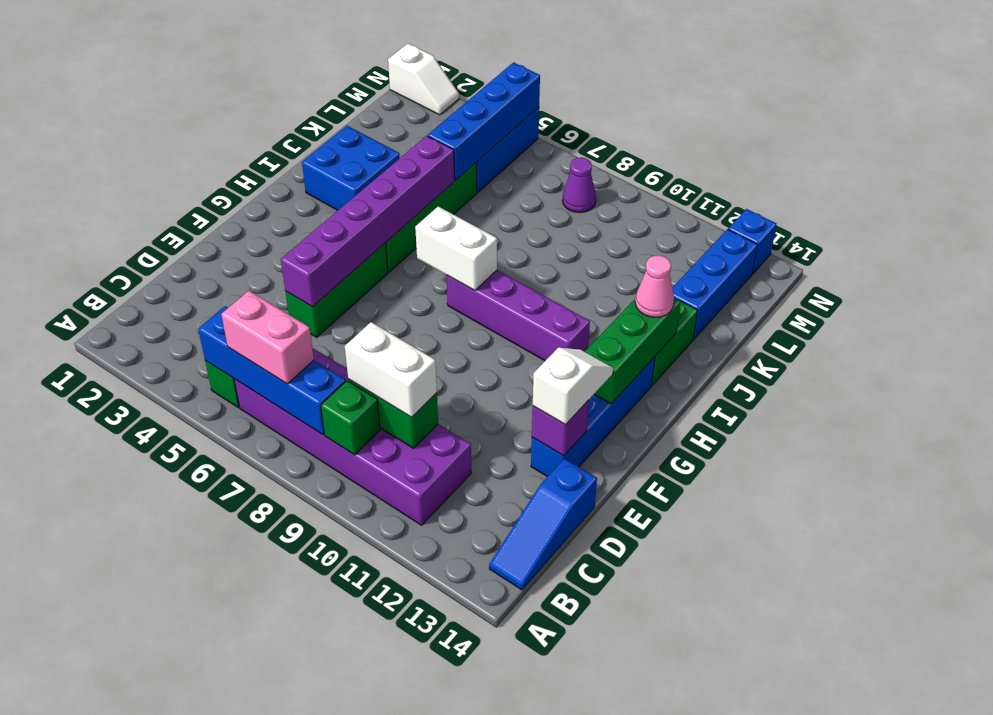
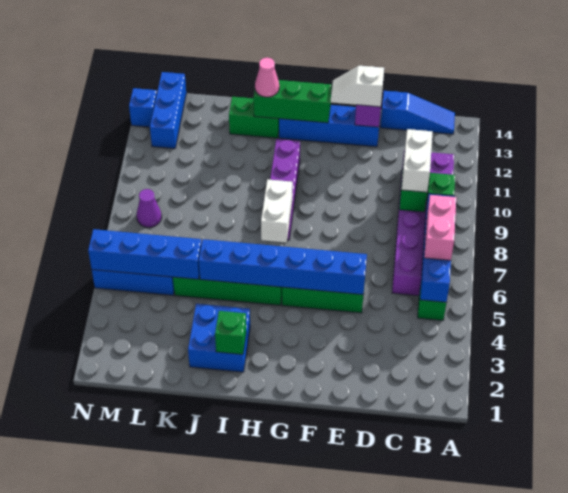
purple brick E5:J5 level 2 -> blue brick E5:J5 level 2
none -> green brick I2 level 2
blue brick K13:M13 level 1 -> blue brick M12:M14 level 1
white slope N1:N2 level 1 top 1 -> none

